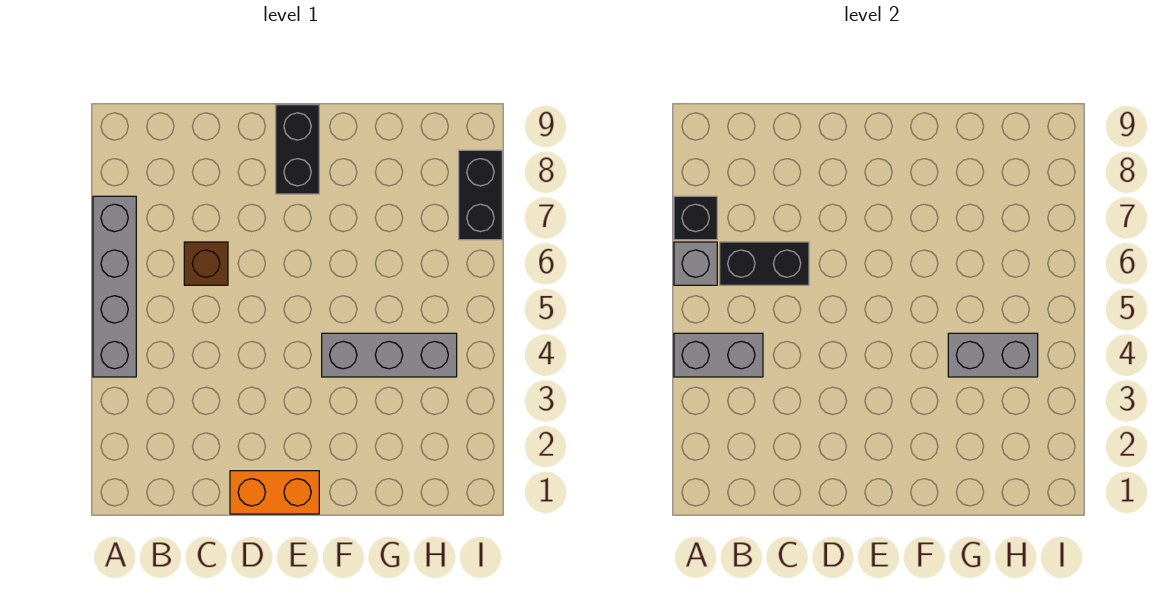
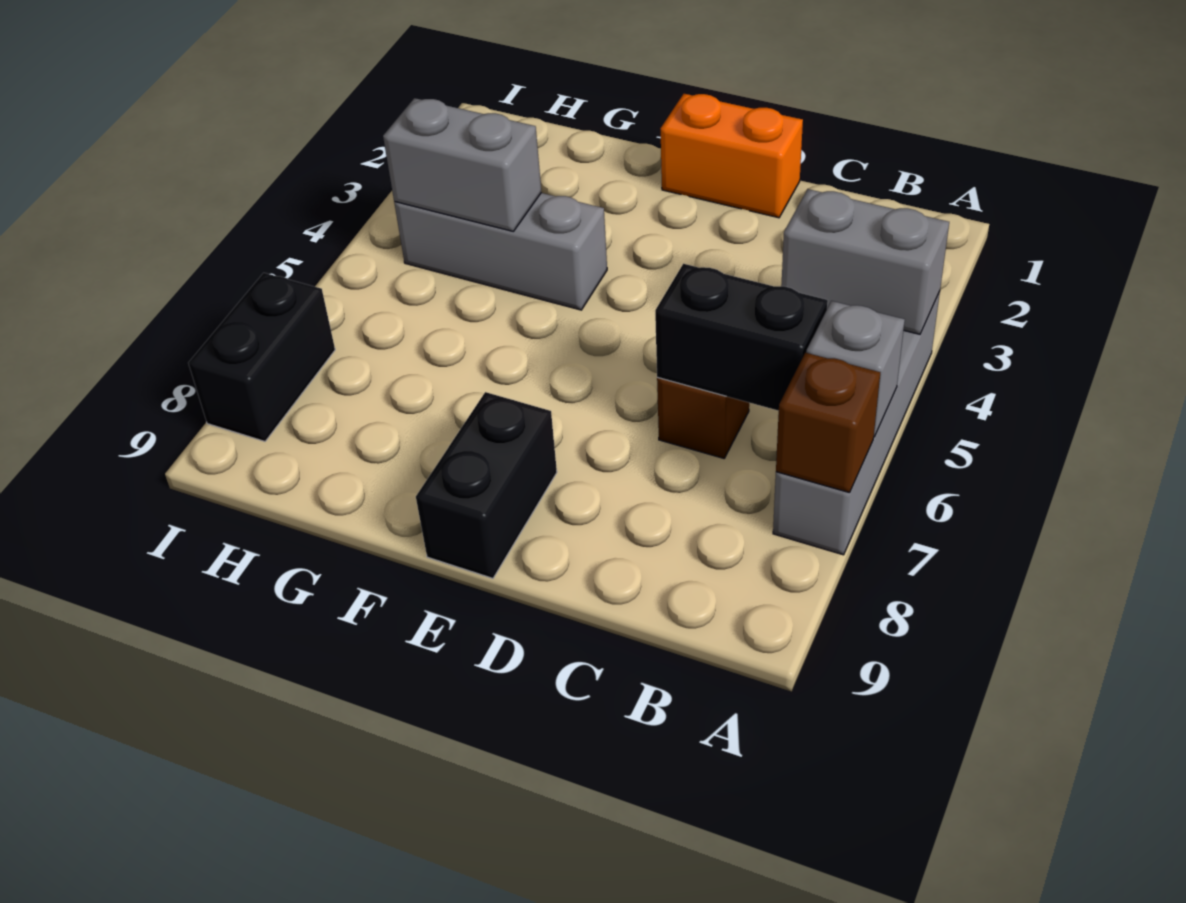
black brick A7 level 2 -> brown brick A7 level 2

